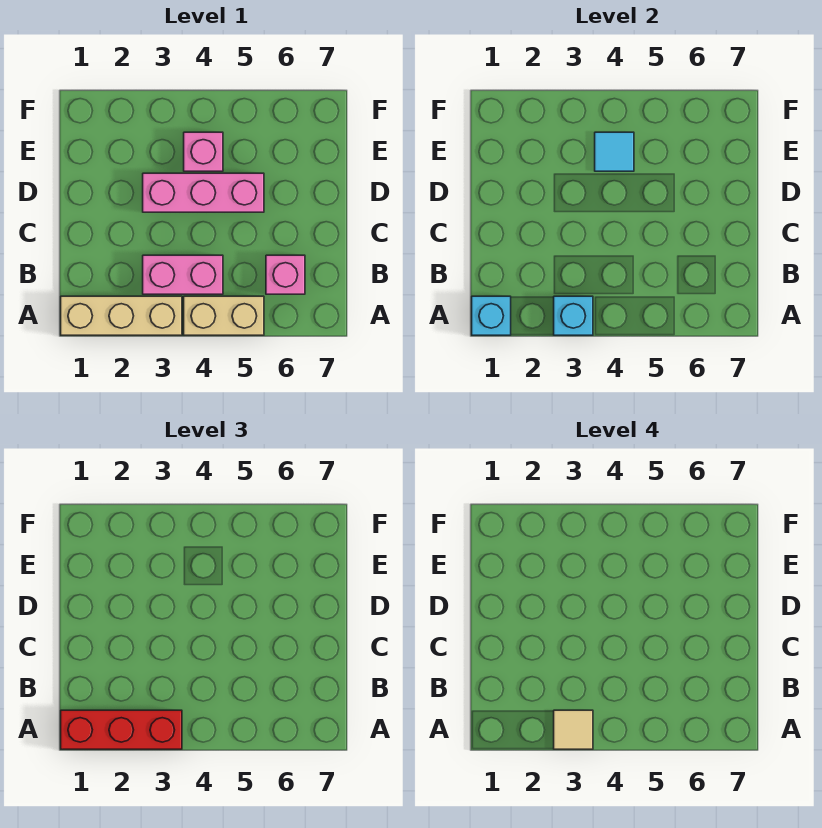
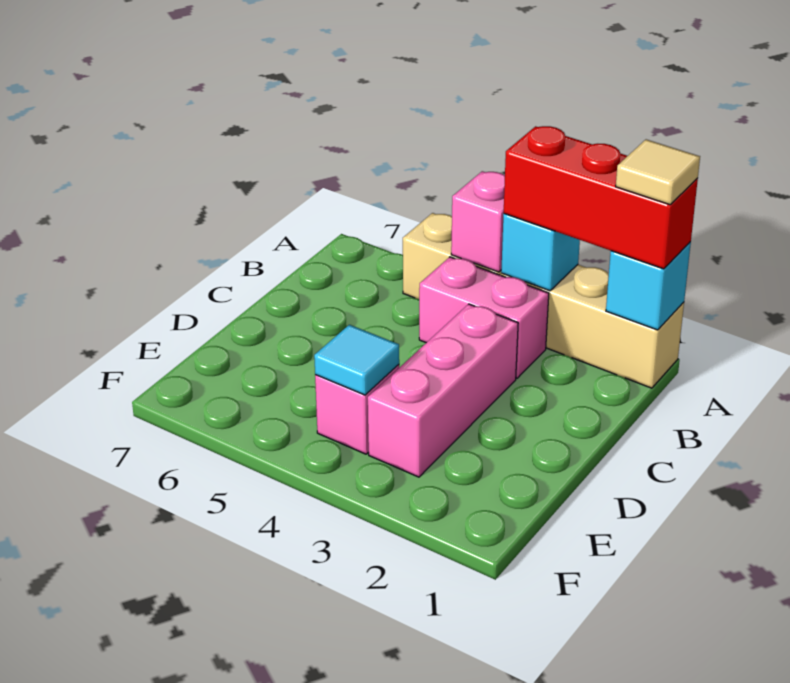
tan tile A3 level 4 -> tan tile A1 level 4
pink brick B6 level 1 -> pink brick A4 level 2
pink brick D3:D5 level 1 -> pink brick C3:E3 level 1

